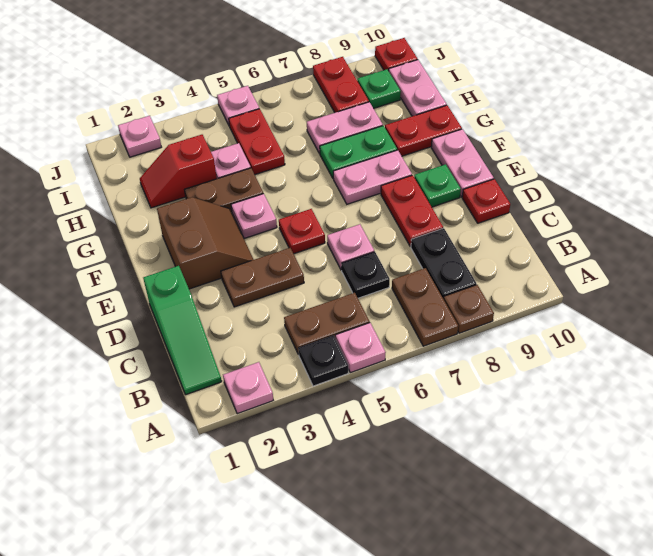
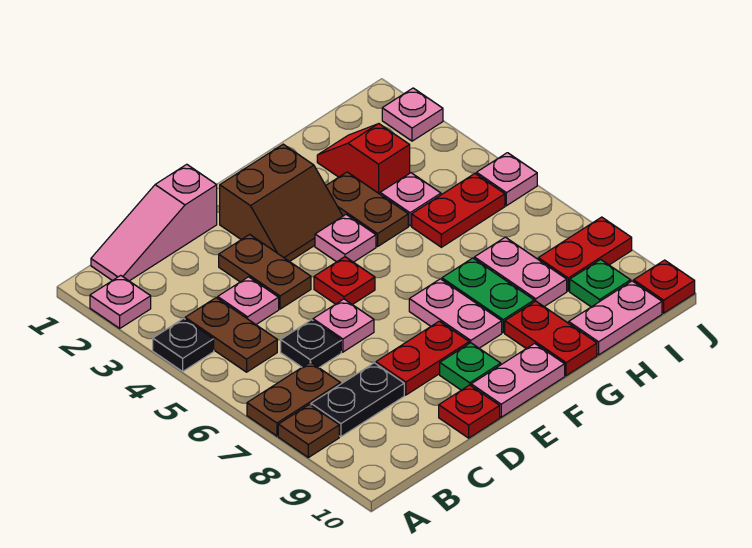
pink plate A5 level 1 -> pink plate C4 level 1
green slope B1:D1 level 1 top D -> pink slope B1:D1 level 1 top D

